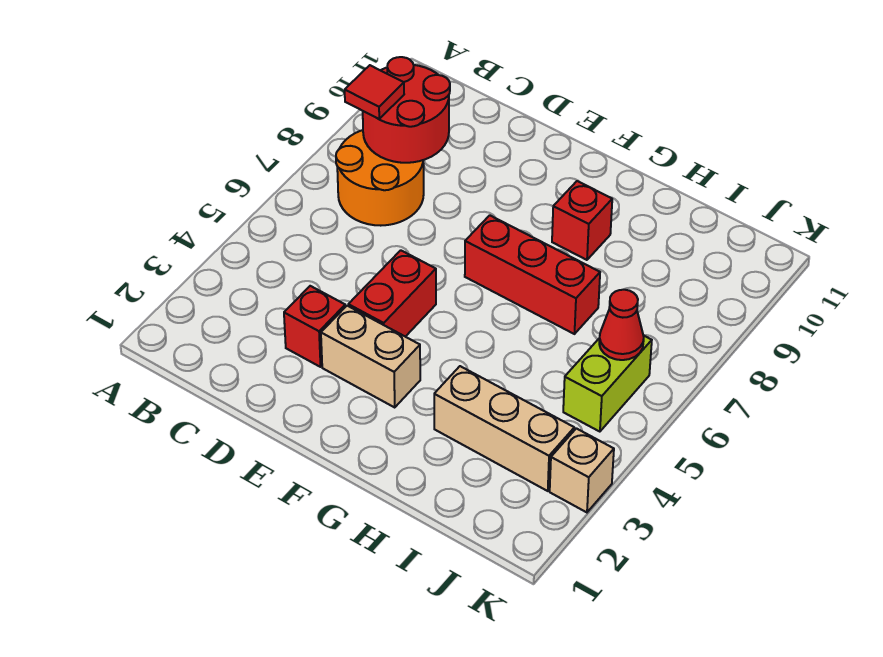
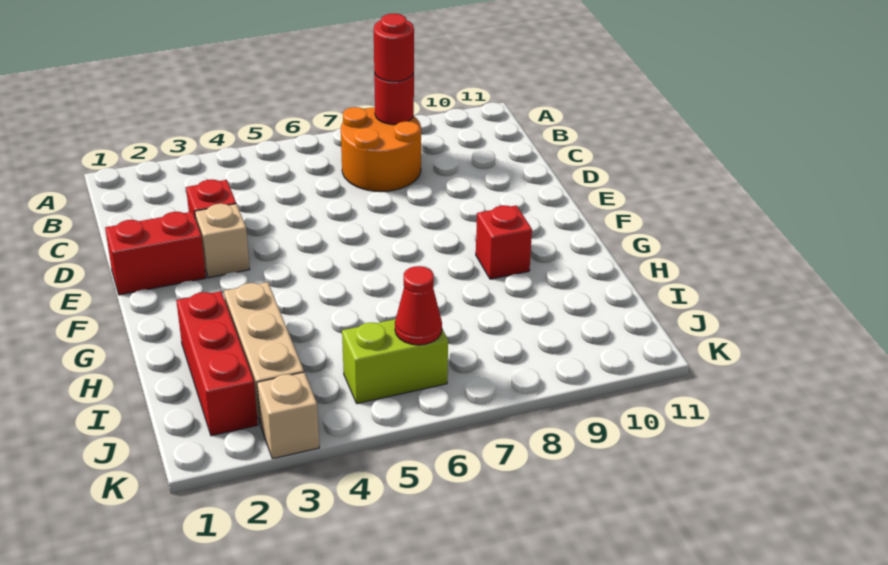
red round brick B8:C9 level 2 -> red round brick B8 level 2
red tile B8 level 3 -> red round brick B8 level 3
tan brick E3:F3 level 1 -> tan brick E3 level 1
red brick E4:E5 level 1 -> red brick E1:E2 level 1
red brick F7:H7 level 1 -> red brick H2:J2 level 1

